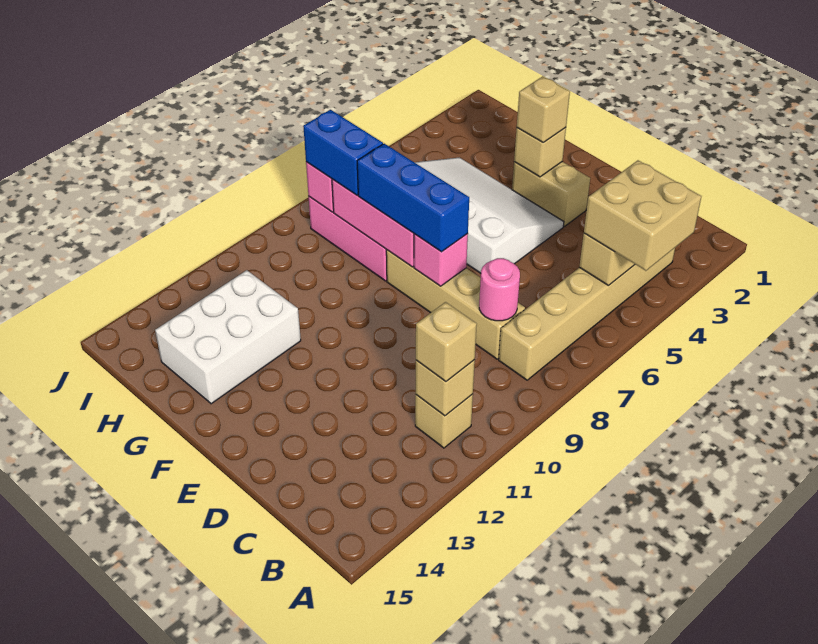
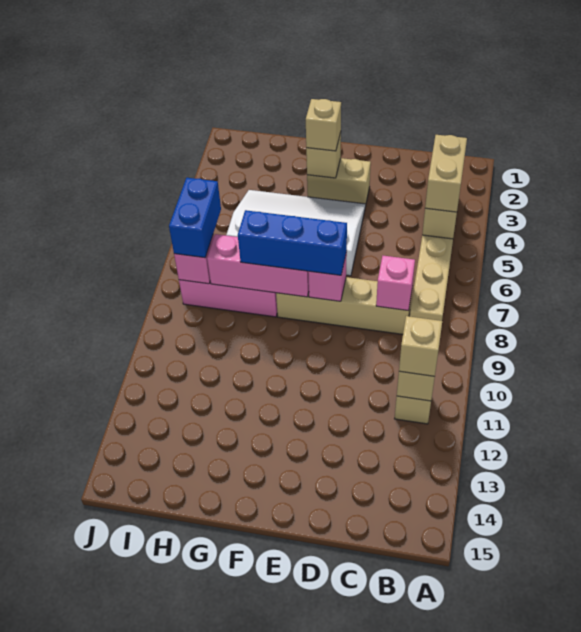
tan brick A4:B5 level 3 -> tan brick B4:B5 level 3
pink round brick C8 level 2 -> pink brick C8 level 2
white brick G12:H14 level 1 -> none
blue brick H8:I8 level 3 -> blue brick I7:I8 level 3

